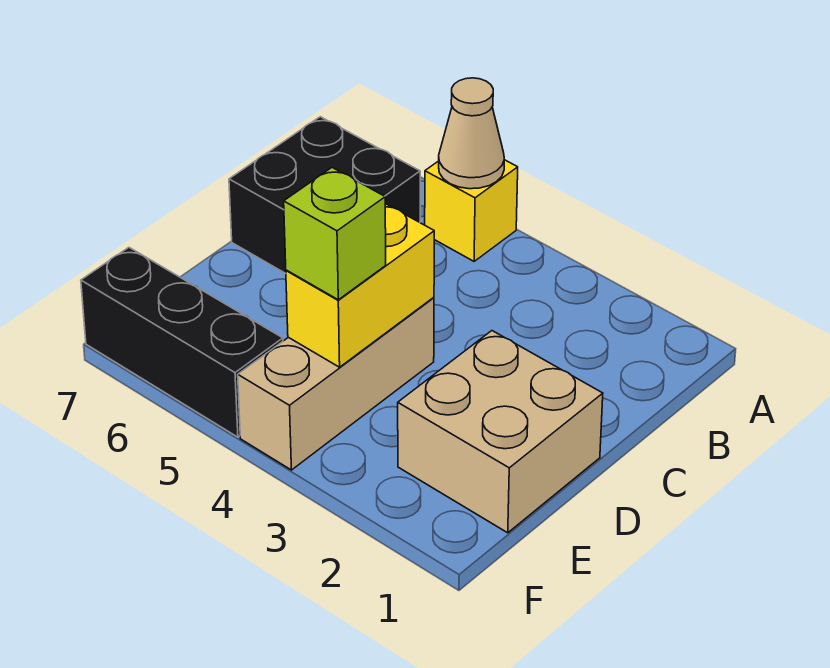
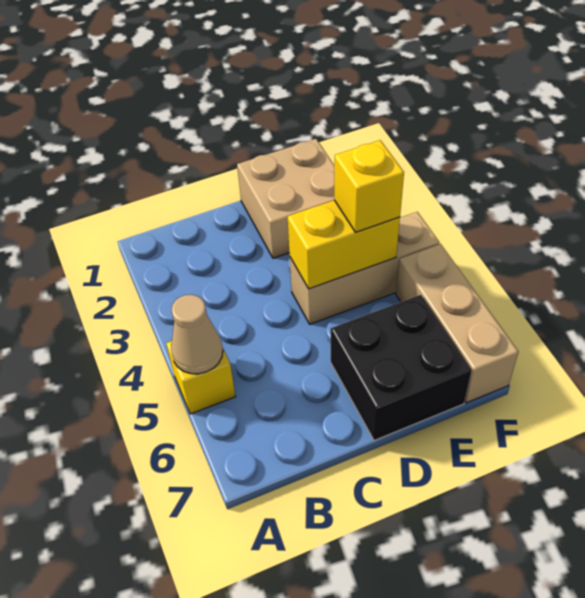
black brick B6:C7 level 1 -> black brick D6:E7 level 1
lime brick E4 level 3 -> yellow brick E4 level 3
black brick F5:F7 level 1 -> tan brick F5:F7 level 1

